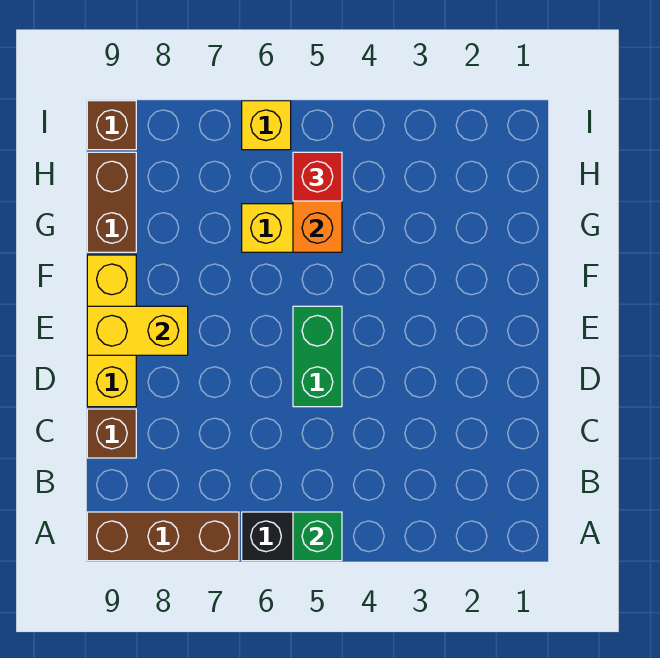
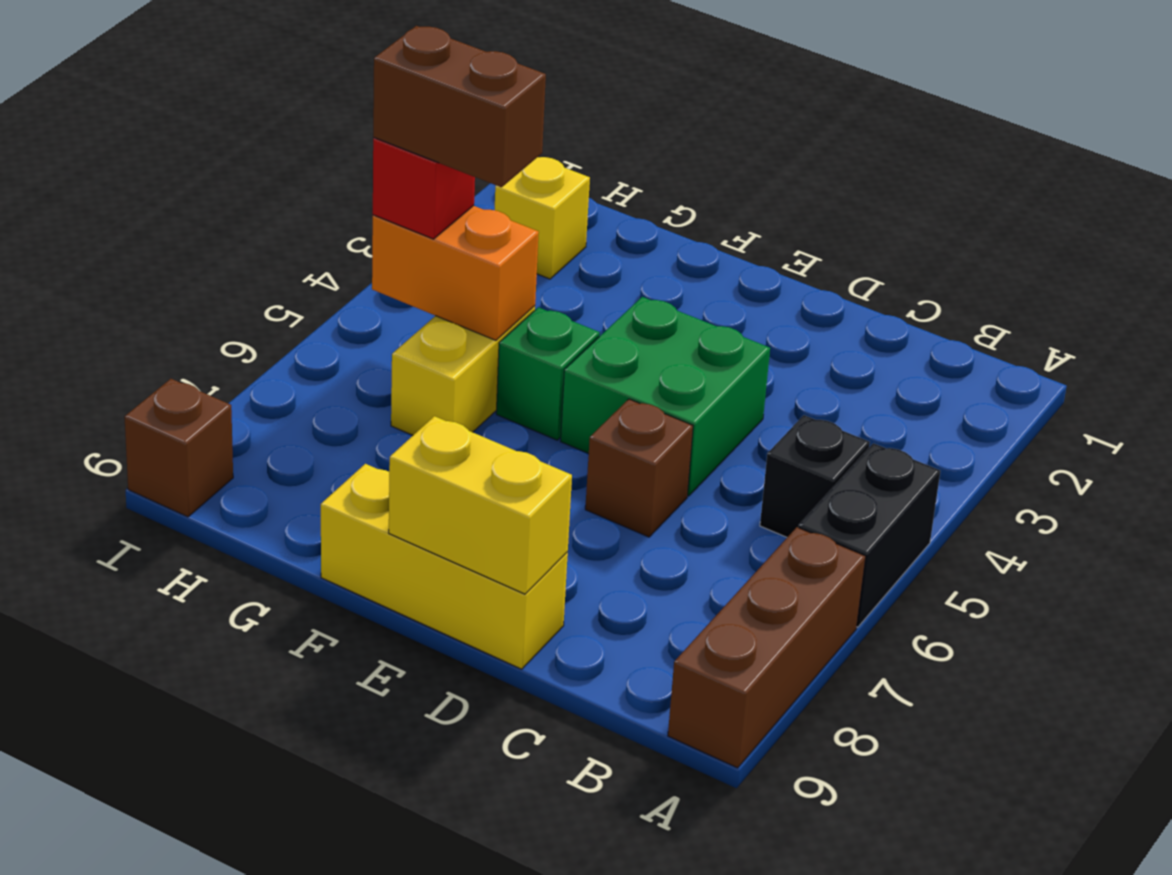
green brick A5 level 2 -> green brick F5 level 1
none -> black brick B5 level 1
brown brick C9 level 1 -> brown brick D6 level 1
green brick D5:E5 level 1 -> green brick D4:E5 level 1
yellow brick E8:E9 level 2 -> yellow brick D9:E9 level 2
brown brick G9:H9 level 1 -> brown brick G5:H5 level 4
yellow brick I6 level 1 -> yellow brick H2 level 1

